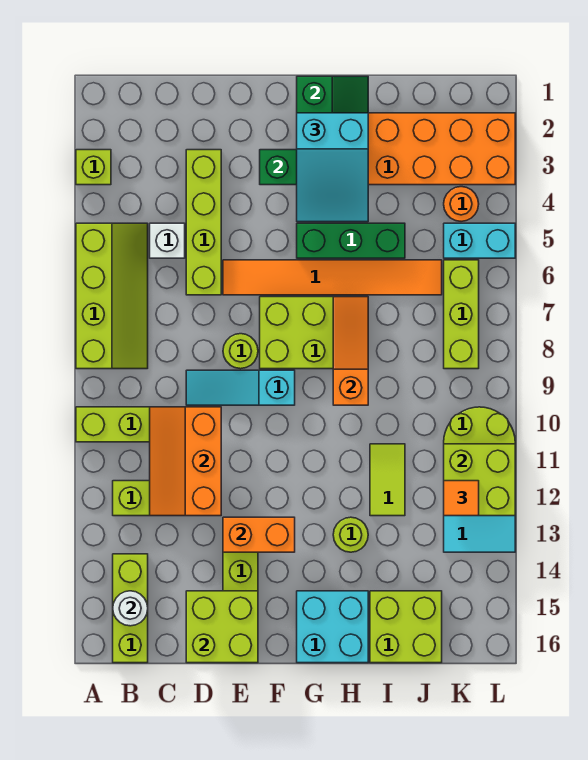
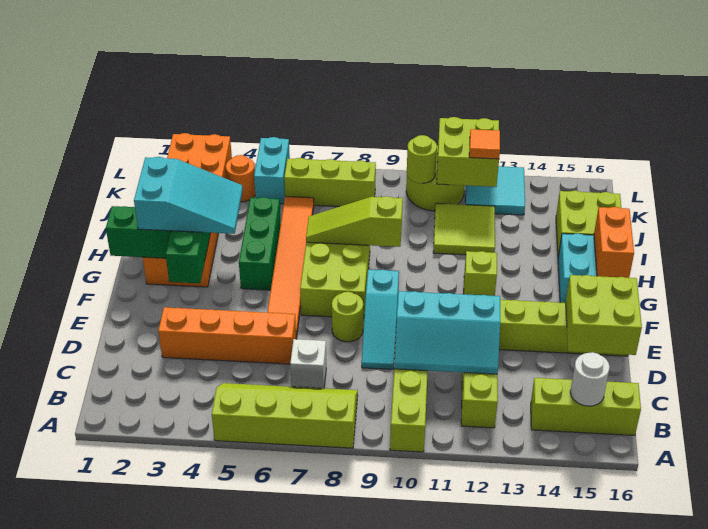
lime brick A3 level 1 -> lime brick G12 level 1
white brick C5 level 1 -> white brick C7 level 1
orange slope C10:D12 level 2 top D -> cyan slope C10:D12 level 2 top D
lime brick D3:D6 level 1 -> orange brick D3:D6 level 1
orange brick E13:F13 level 2 -> orange brick G16:H16 level 2
orange slope H7:H9 level 2 top 9 -> lime slope H7:H9 level 2 top 9
lime round brick H13 level 1 -> lime round brick K10 level 2
lime tile I11:I12 level 1 -> lime tile I11:J12 level 1

